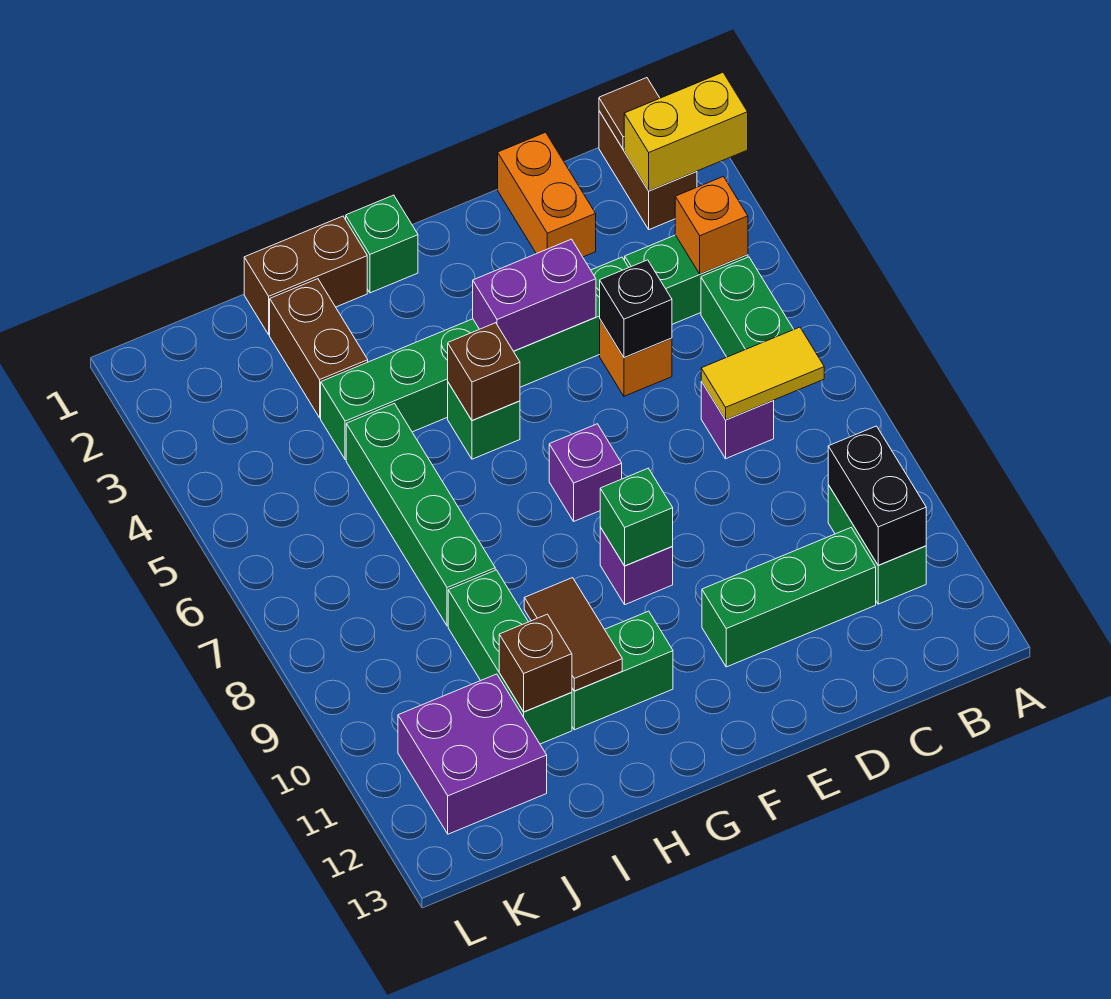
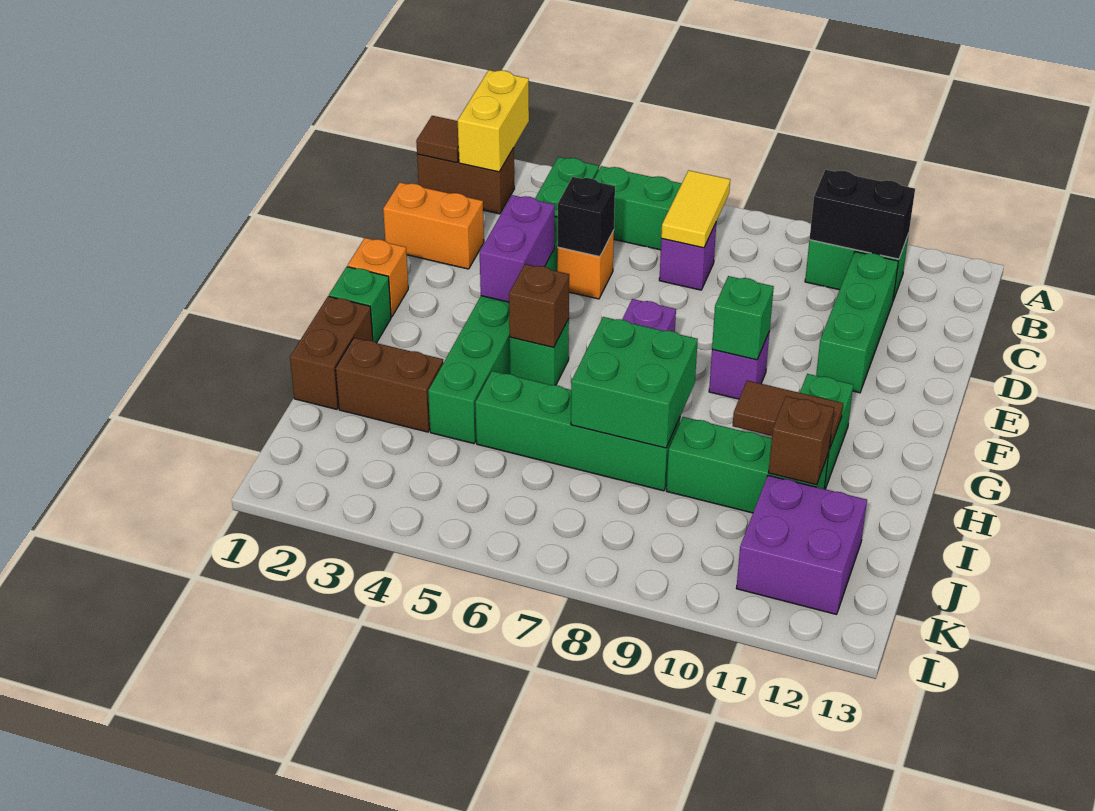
orange brick B4 level 2 -> orange brick F1 level 1
none -> green brick H7:I8 level 2

